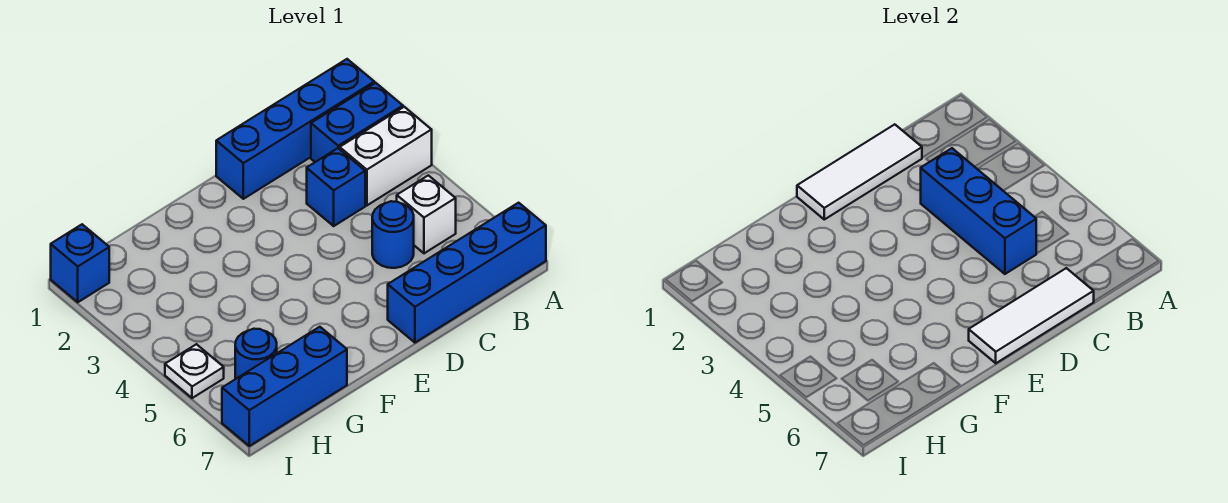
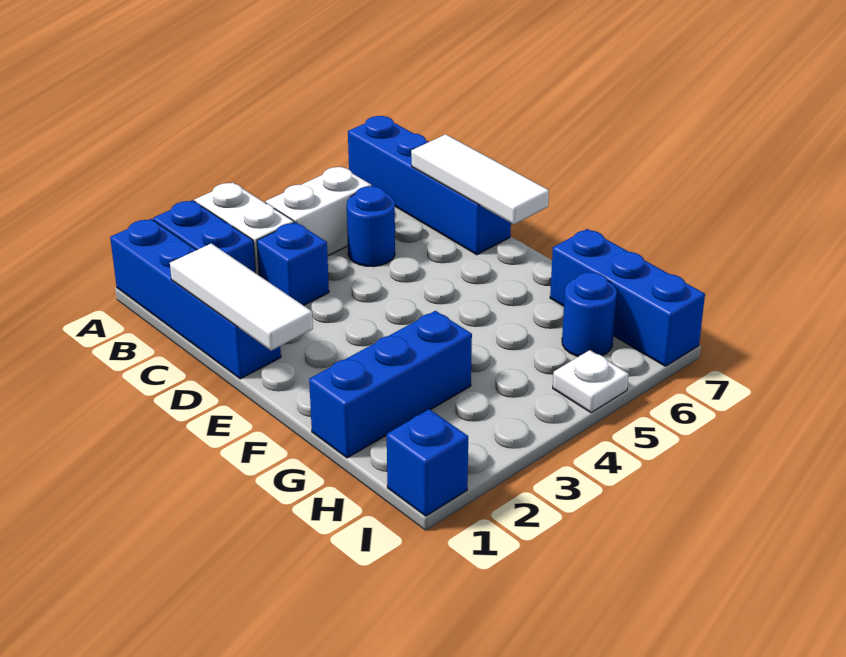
white brick B5 level 1 -> white brick B4:B5 level 1
blue brick C3:C5 level 2 -> blue brick G1:G3 level 1

